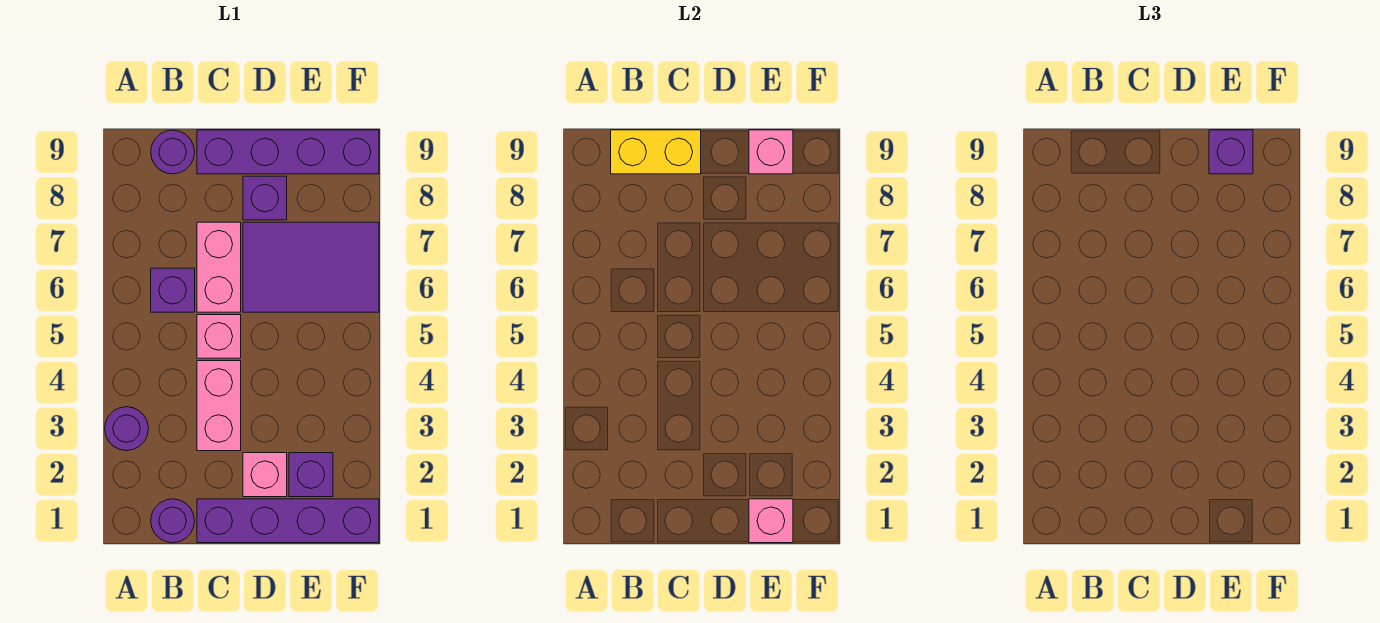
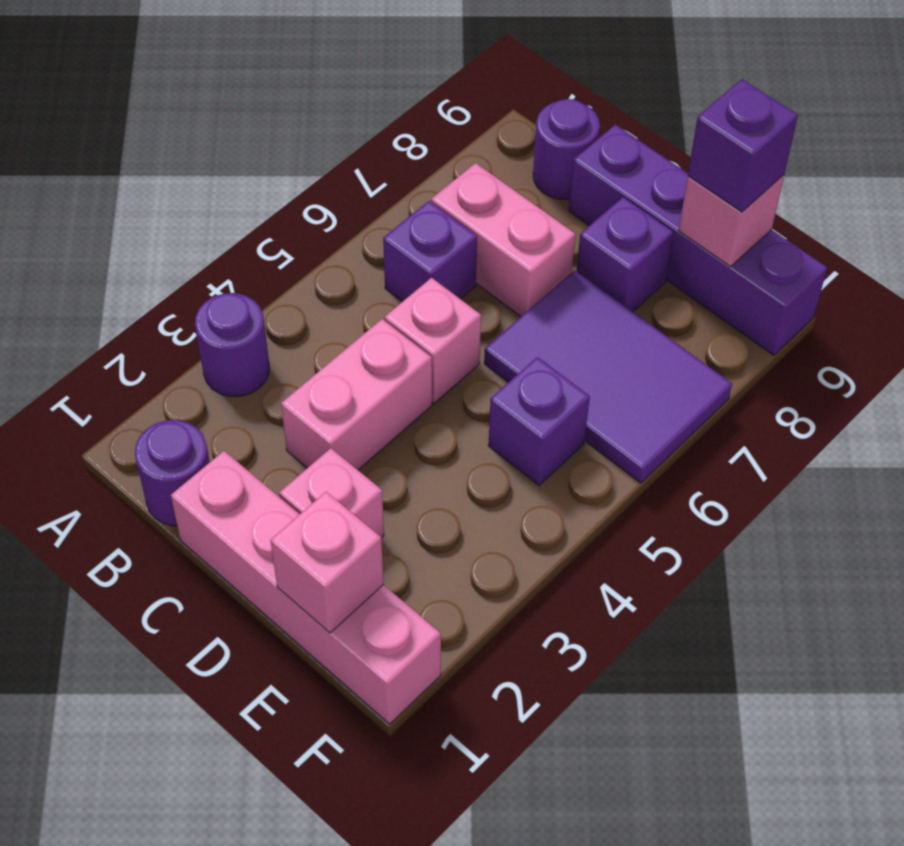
yellow brick B9:C9 level 2 -> none
purple brick C1:F1 level 1 -> pink brick C1:F1 level 1
pink brick C6:C7 level 1 -> pink brick B7:C7 level 1
purple brick E2 level 1 -> purple brick E5 level 1

